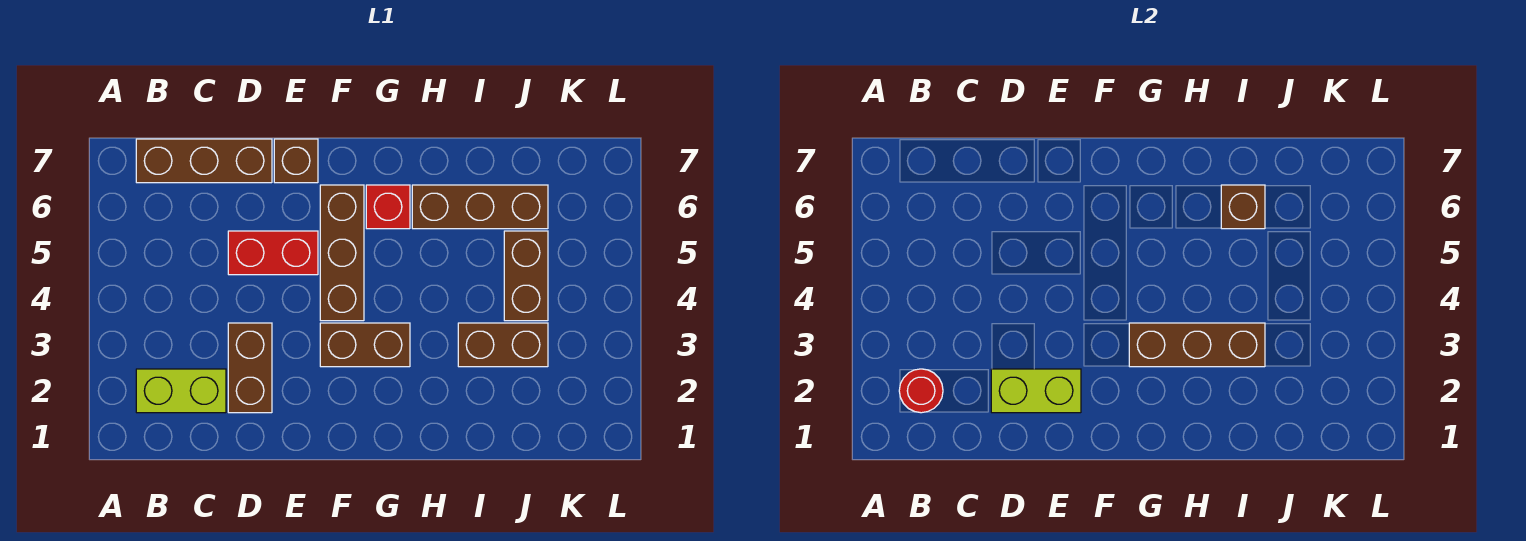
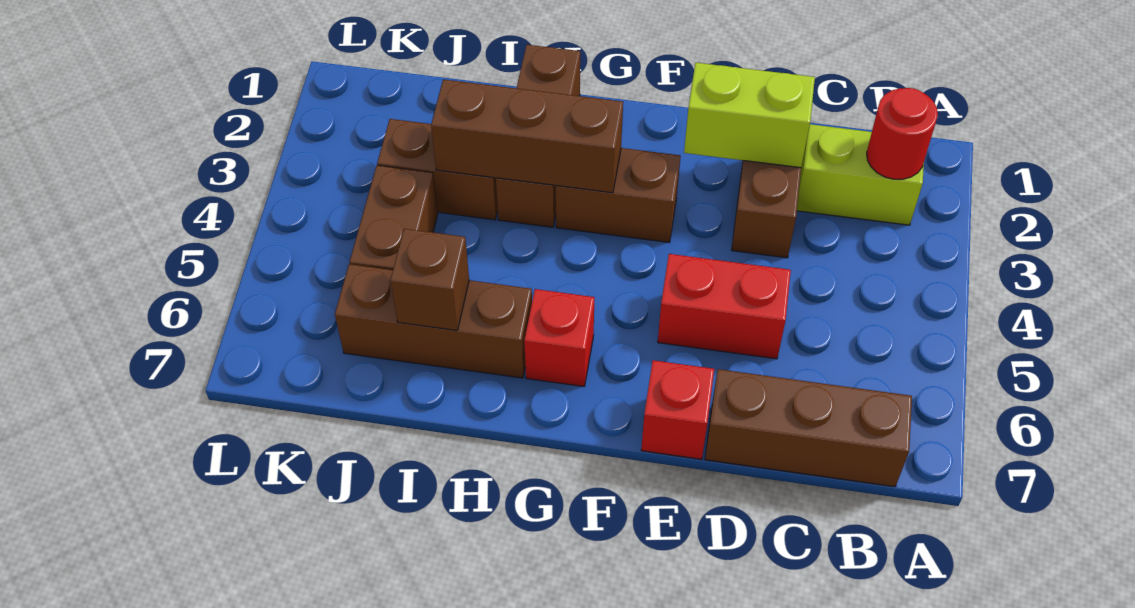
brown brick E7 level 1 -> red brick E7 level 1
brown brick F4:F6 level 1 -> brown brick H1:H3 level 1

